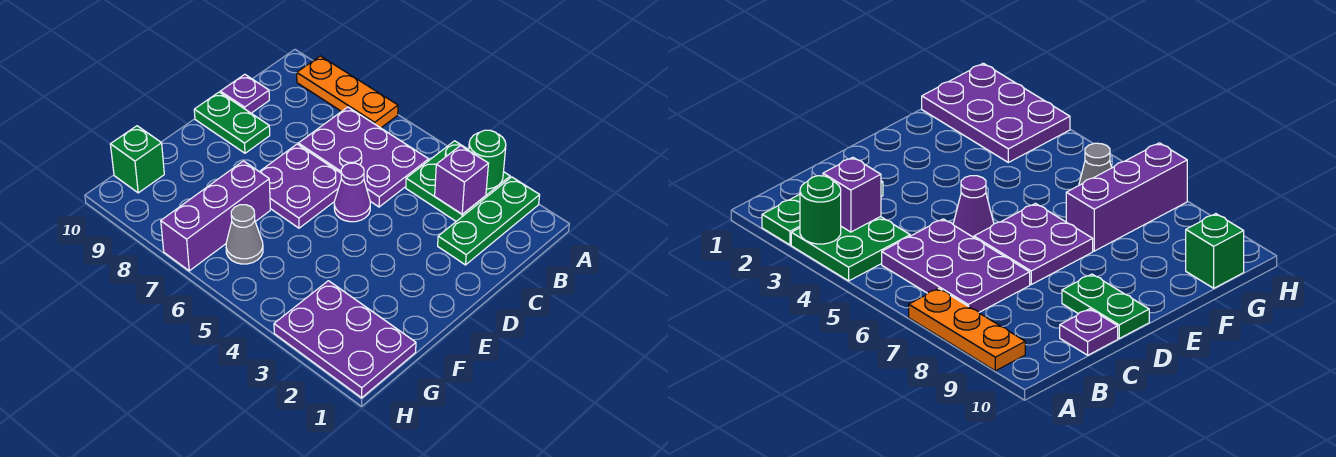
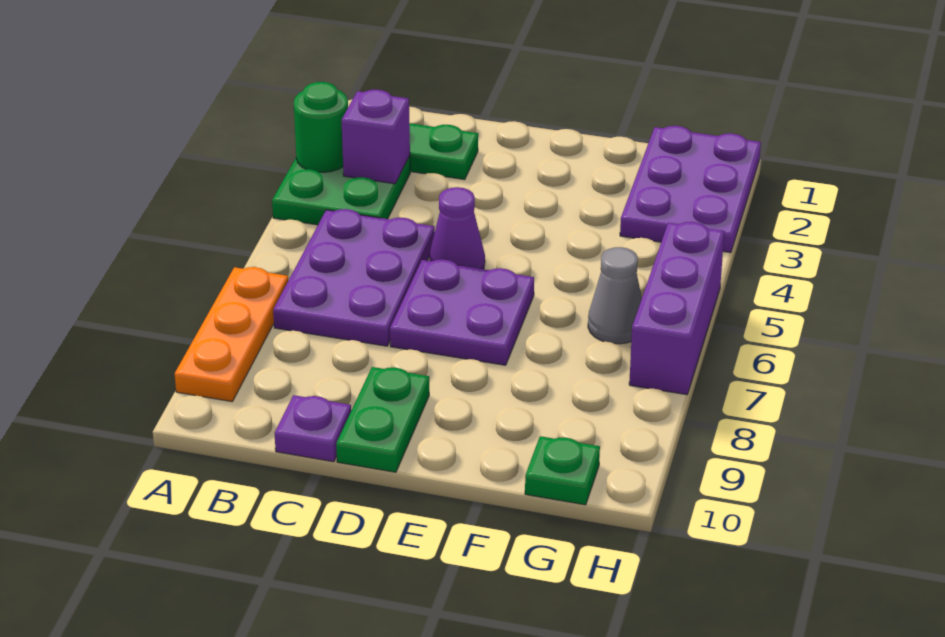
purple brick F7:H7 level 1 -> purple brick H5:H7 level 1
green brick G10 level 1 -> green plate G10 level 1

